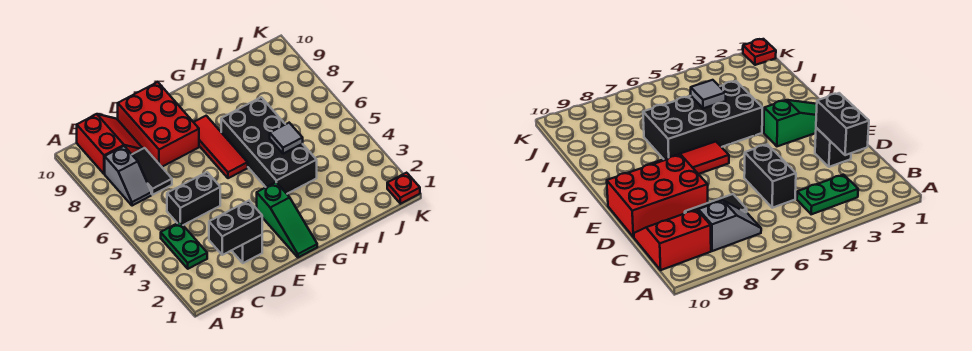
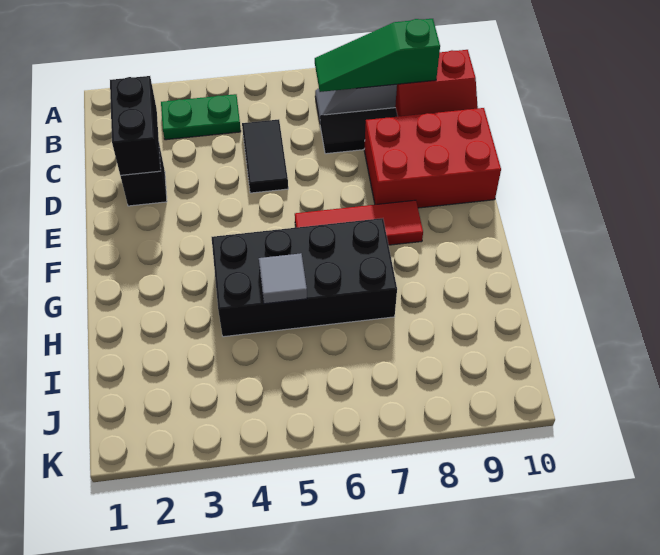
black brick C5:D5 level 1 -> black tile C5:D5 level 1
green slope F1:F3 level 1 top 3 -> green slope B7:B9 level 2 top 9
red plate K1 level 1 -> none

